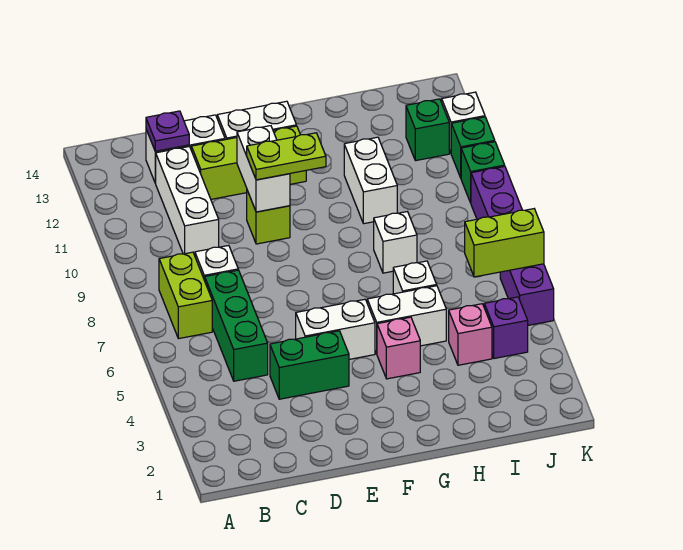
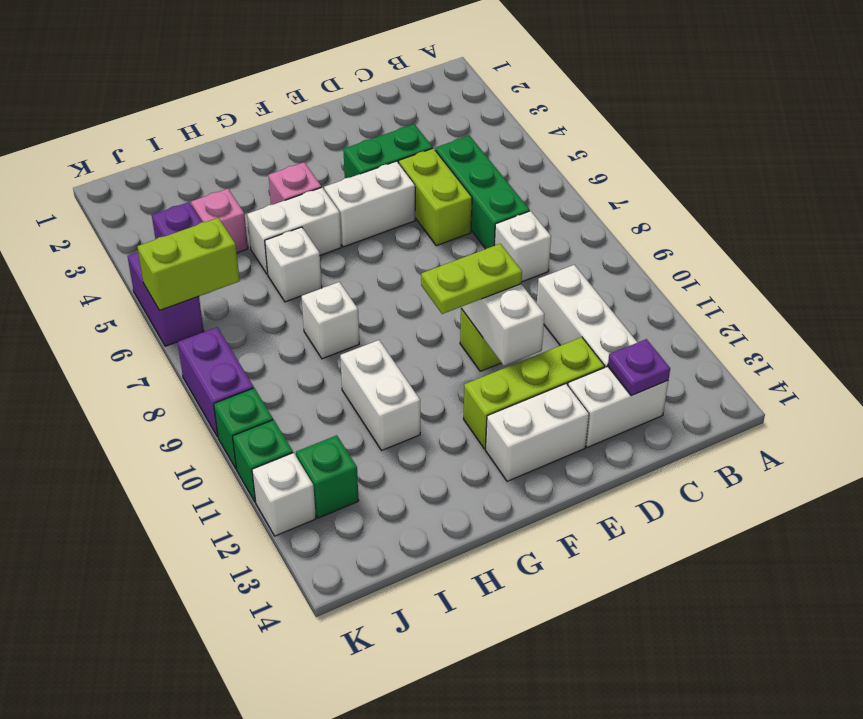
lime brick B7:B8 level 1 -> lime brick D5:D6 level 1

